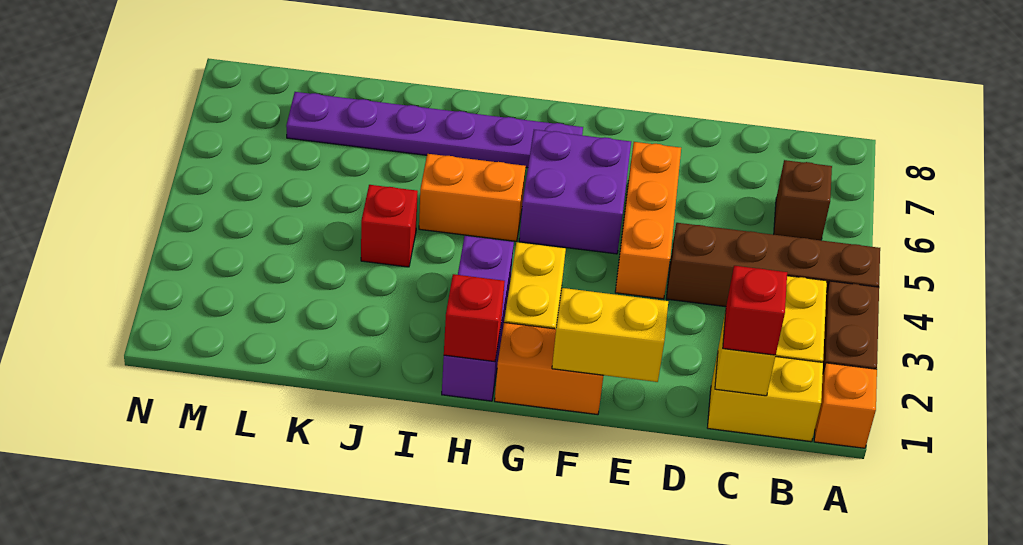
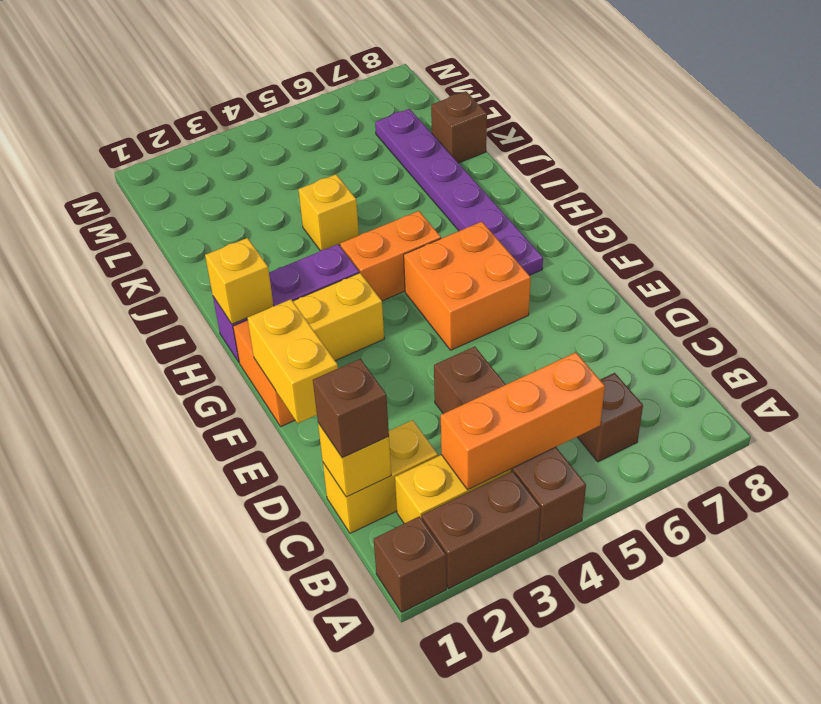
orange brick A1 level 1 -> brown brick A1 level 1
yellow brick B1:C1 level 1 -> yellow brick C1:C2 level 1
red brick C1 level 3 -> brown brick C1 level 3
orange brick E4:E6 level 1 -> orange brick B3:B5 level 2
purple brick F5:G6 level 1 -> orange brick F5:G6 level 1
red brick H1 level 2 -> yellow brick H1 level 2
orange brick H5:I5 level 1 -> orange brick H4:H5 level 1
red brick J4 level 1 -> yellow brick J4 level 1
none -> brown brick K8 level 1

